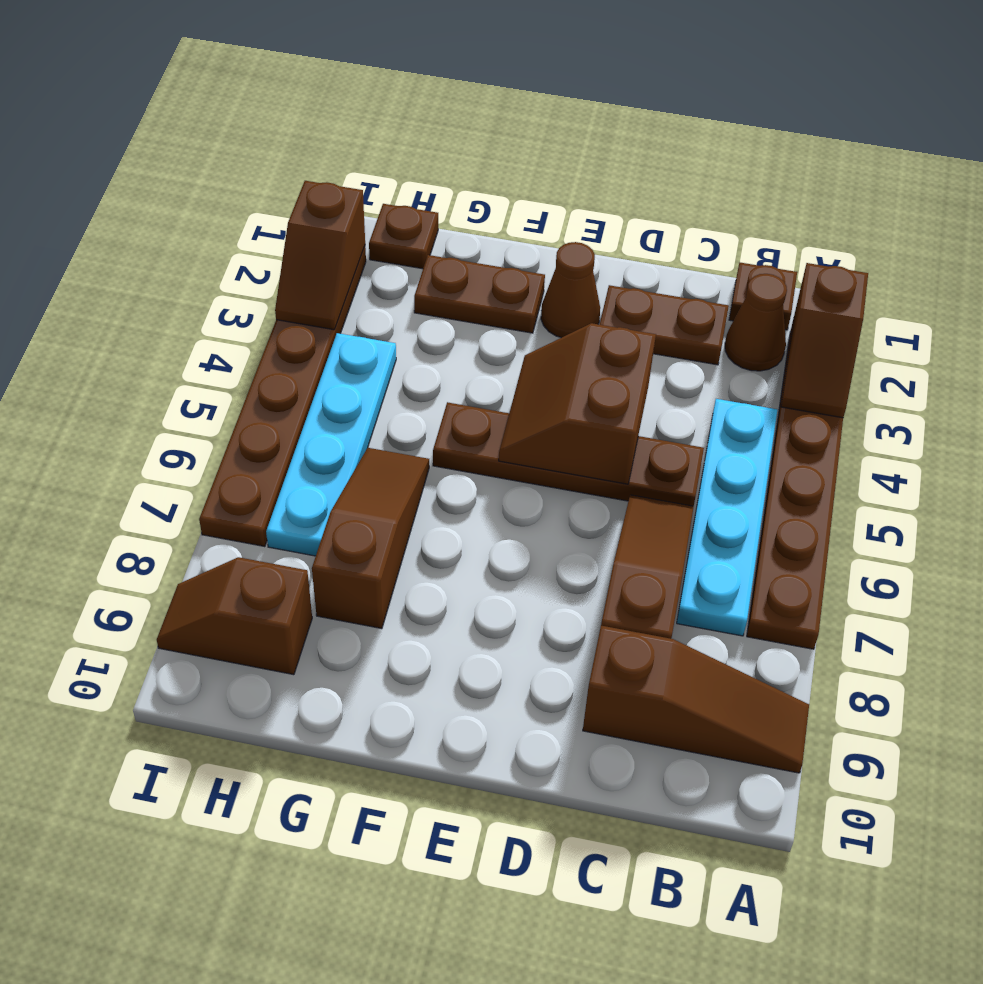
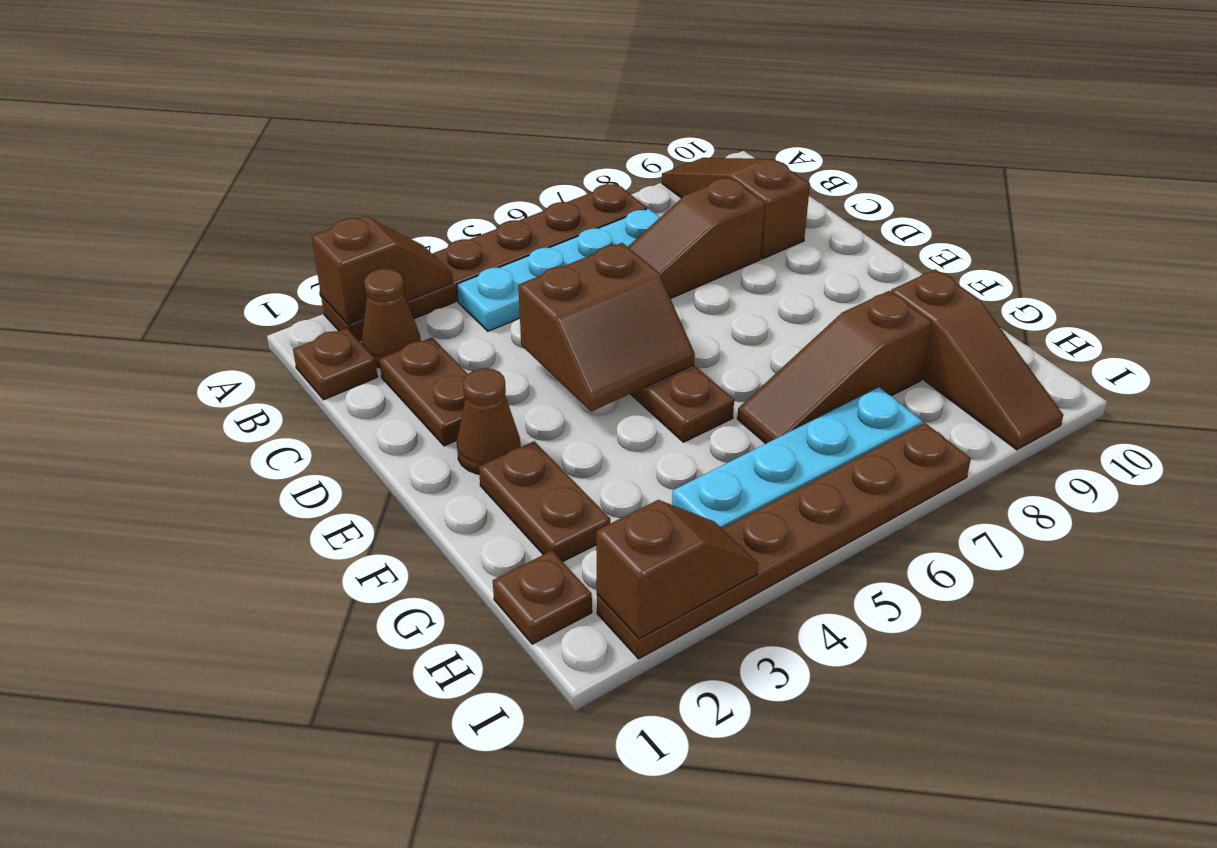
brown slope H9:I9 level 1 top H -> brown slope G9:I9 level 1 top G

